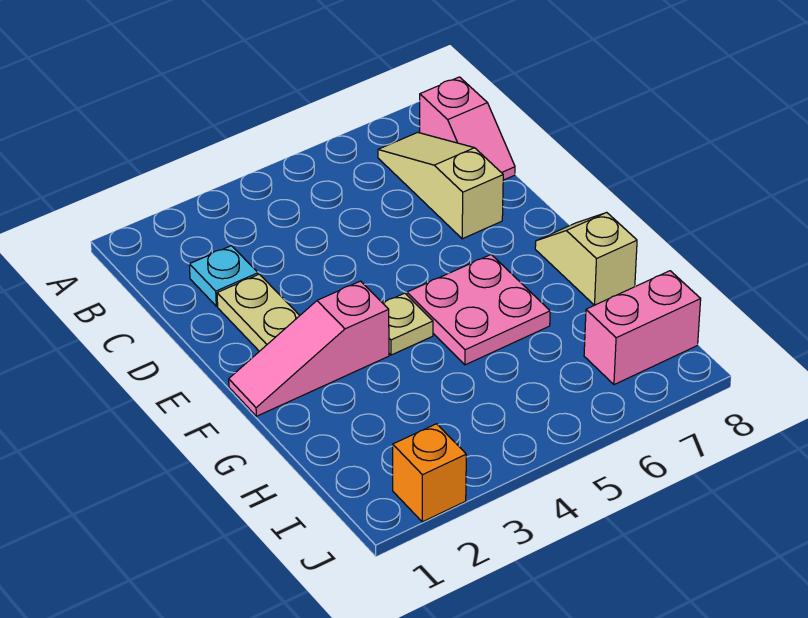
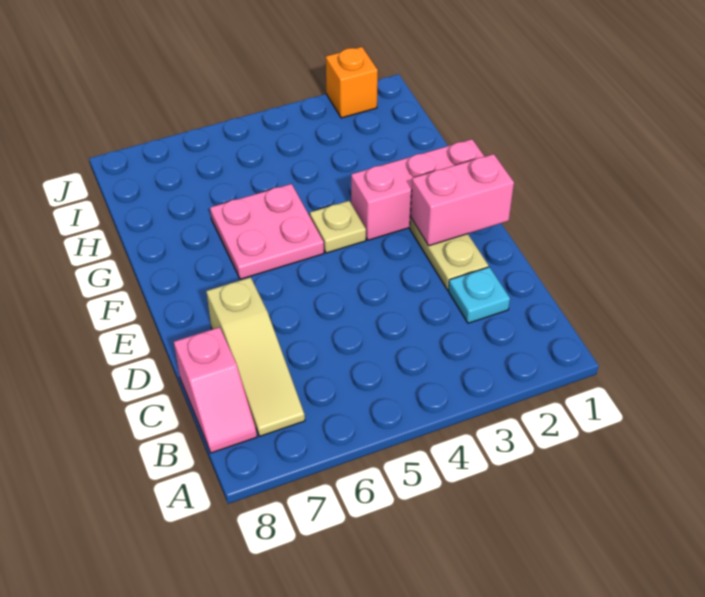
pink slope B8:C8 level 1 top B -> pink slope B8:C8 level 1 top C
pink slope F1:F3 level 1 top 3 -> pink brick F1:F3 level 1
tan slope F8:G8 level 1 top G -> none
pink brick I7:I8 level 1 -> pink brick E1:E2 level 2

